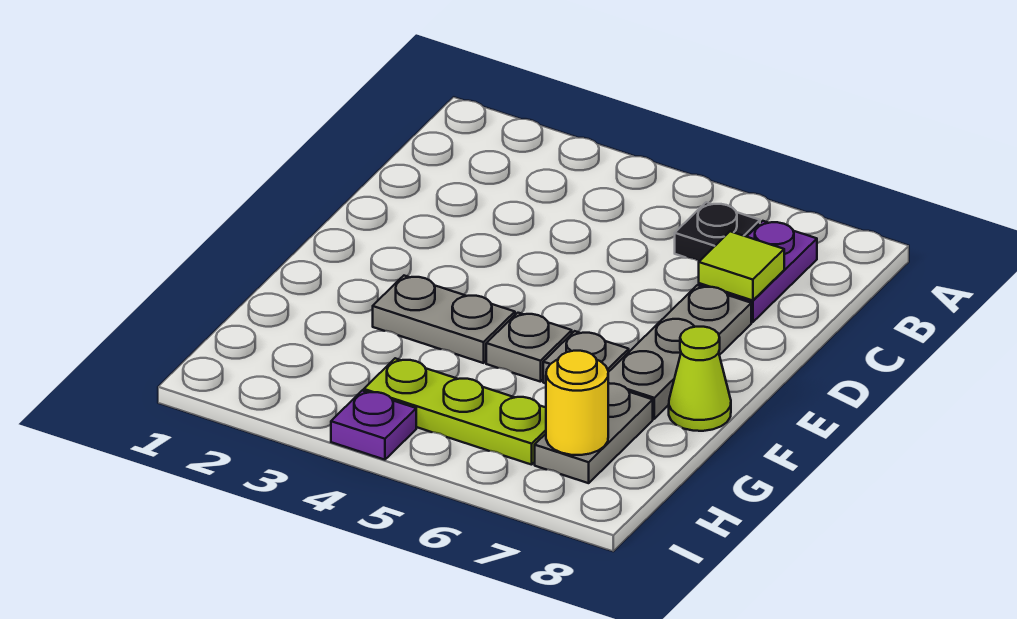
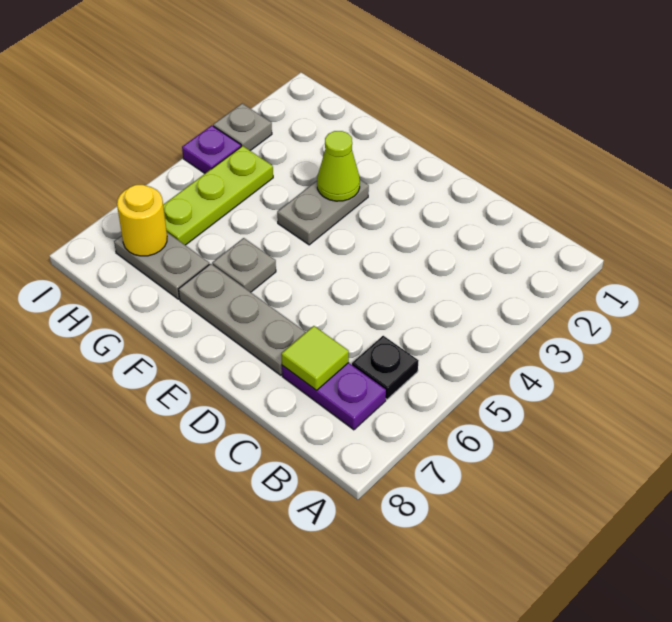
grey plate F5 level 1 -> grey plate I3 level 1
lime cone F8 level 1 -> lime cone F3 level 2

